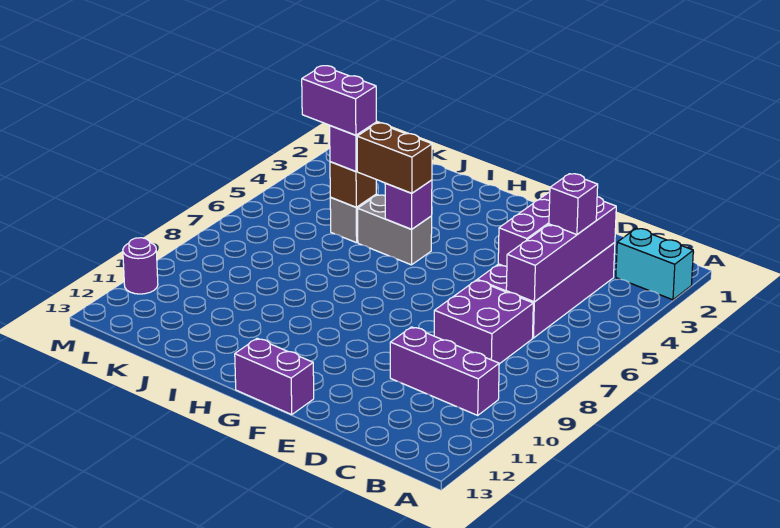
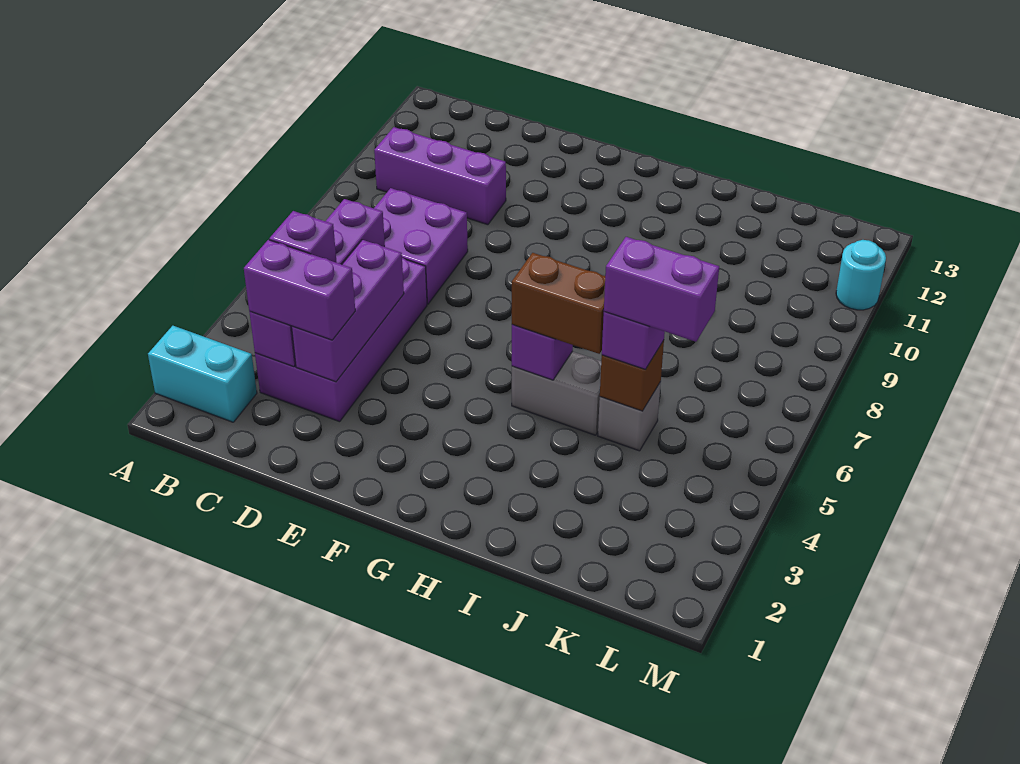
purple brick F13:G13 level 1 -> purple brick C3:D3 level 3
purple round brick M11 level 1 -> cyan round brick M11 level 1

